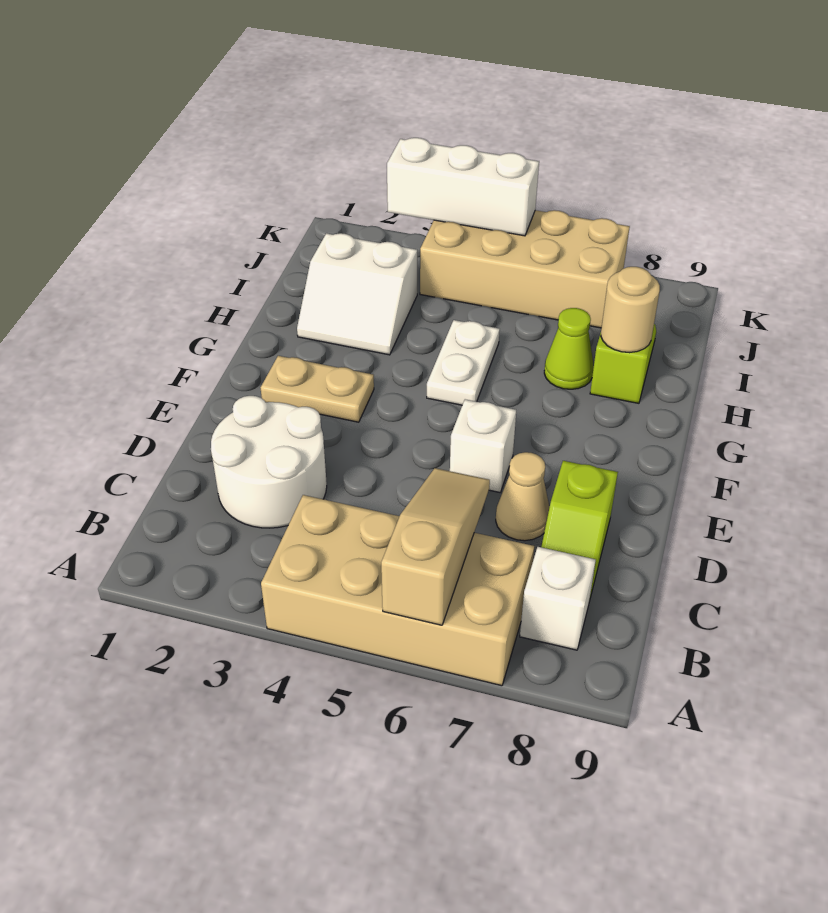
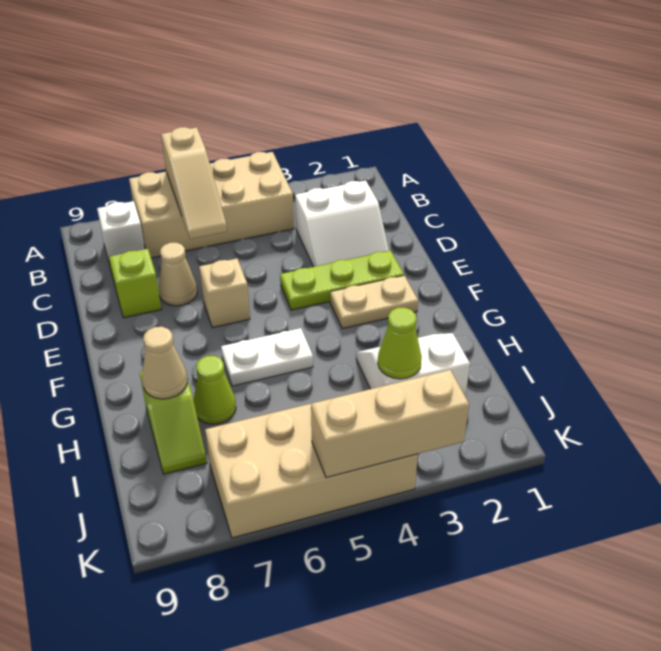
white round brick C2:D3 level 1 -> white slope C2:D3 level 1 top C
none -> lime plate E2:E4 level 1
white brick E6 level 1 -> tan brick E6 level 1
white plate G5:H5 level 1 -> white plate G5:G6 level 1
tan round brick H8 level 2 -> tan cone H8 level 2
none -> lime cone I3 level 2
white brick K3:K5 level 2 -> tan brick K3:K5 level 2

